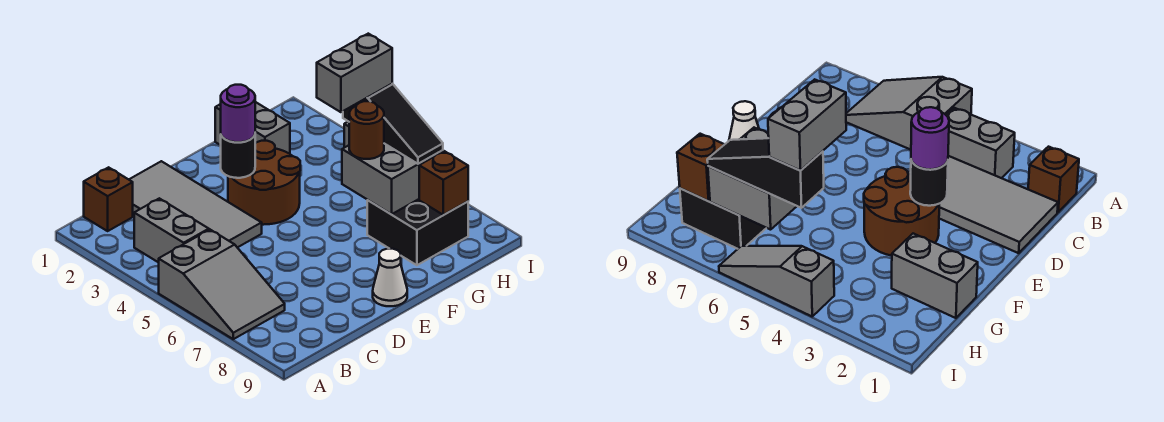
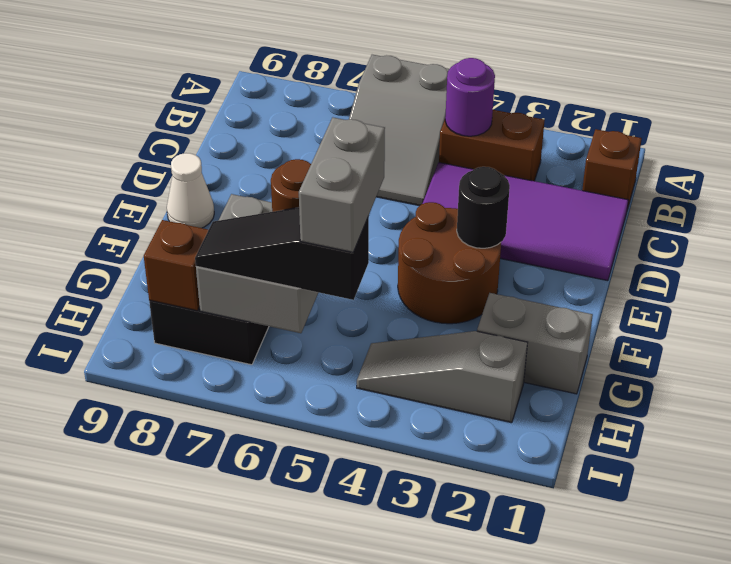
grey slope A5:B7 level 1 top 5 -> grey slope A5:C6 level 1 top A
grey brick B3:B4 level 1 -> brown brick B3:B4 level 1
grey tile C1:D4 level 1 -> purple tile C1:D4 level 1
purple round brick E3 level 3 -> purple round brick B4 level 2
grey slope I4:I6 level 1 top 4 -> grey slope H2:H4 level 1 top 2

